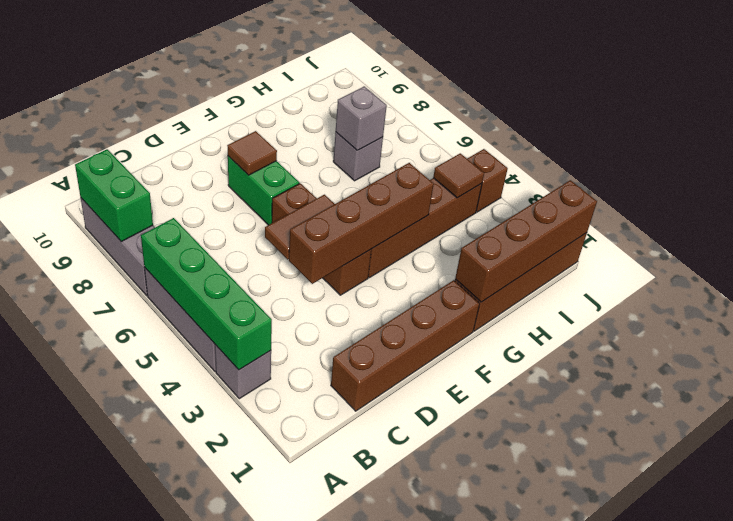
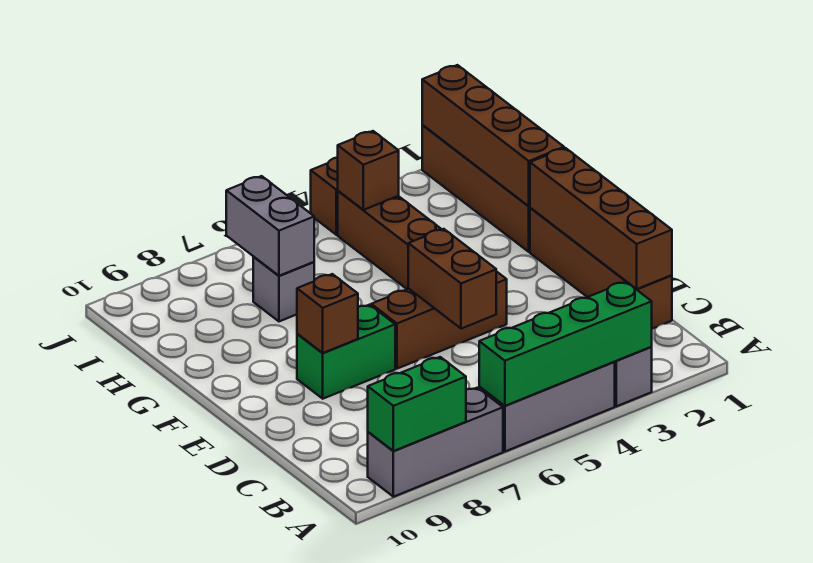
brown brick D4:G4 level 2 -> brown brick C1:F1 level 2
brown tile D5:E5 level 2 -> brown brick D5:E5 level 2
brown tile E8 level 2 -> brown brick E8 level 2
grey brick H7 level 2 -> grey brick H7:I7 level 2
brown tile I4 level 2 -> brown brick I4 level 2

